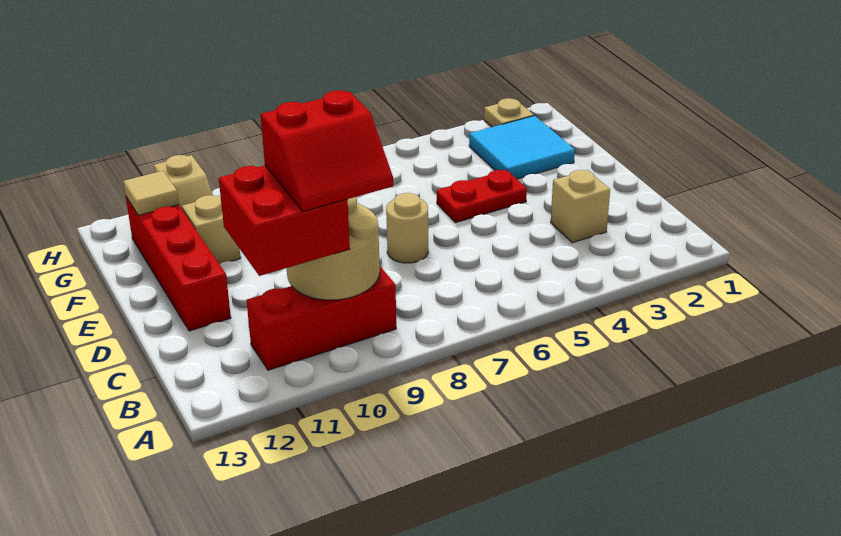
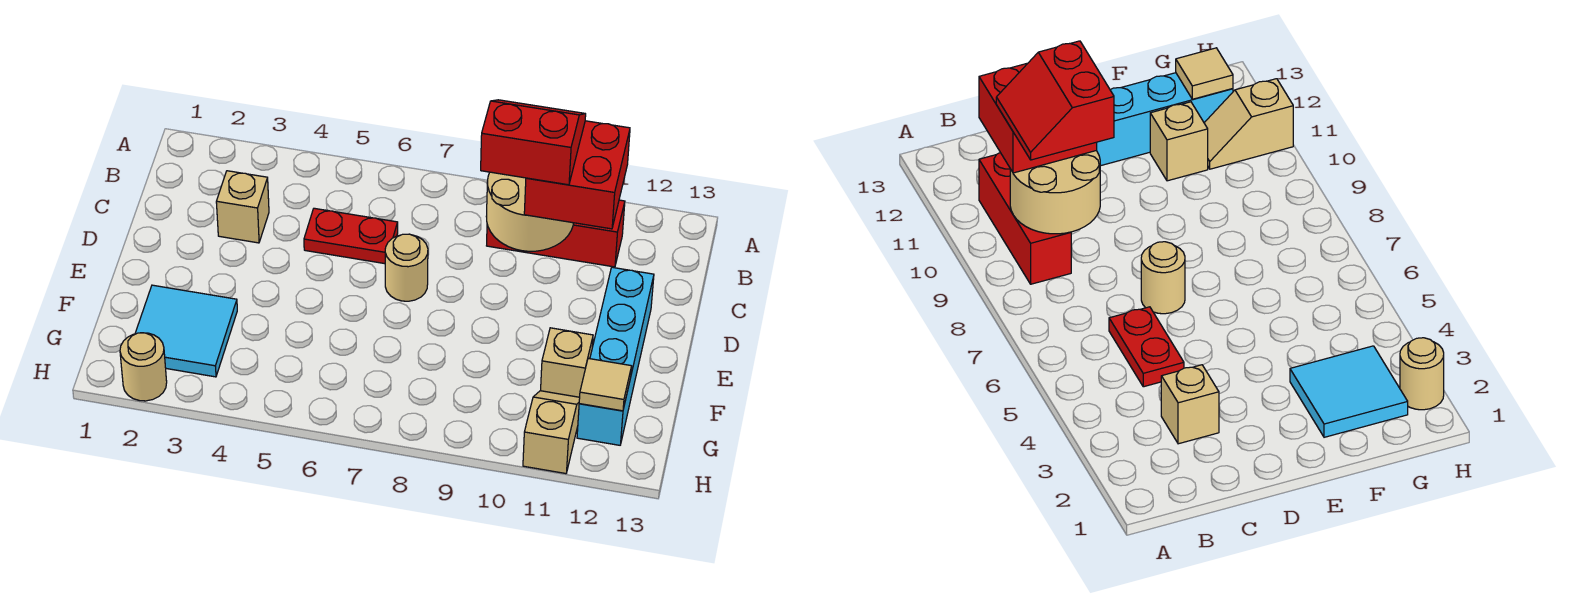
red brick D12:G12 level 1 -> cyan brick D12:G12 level 1
red plate E4:E5 level 1 -> red plate C5:C6 level 1
tan plate H2 level 1 -> tan round brick H2 level 1

